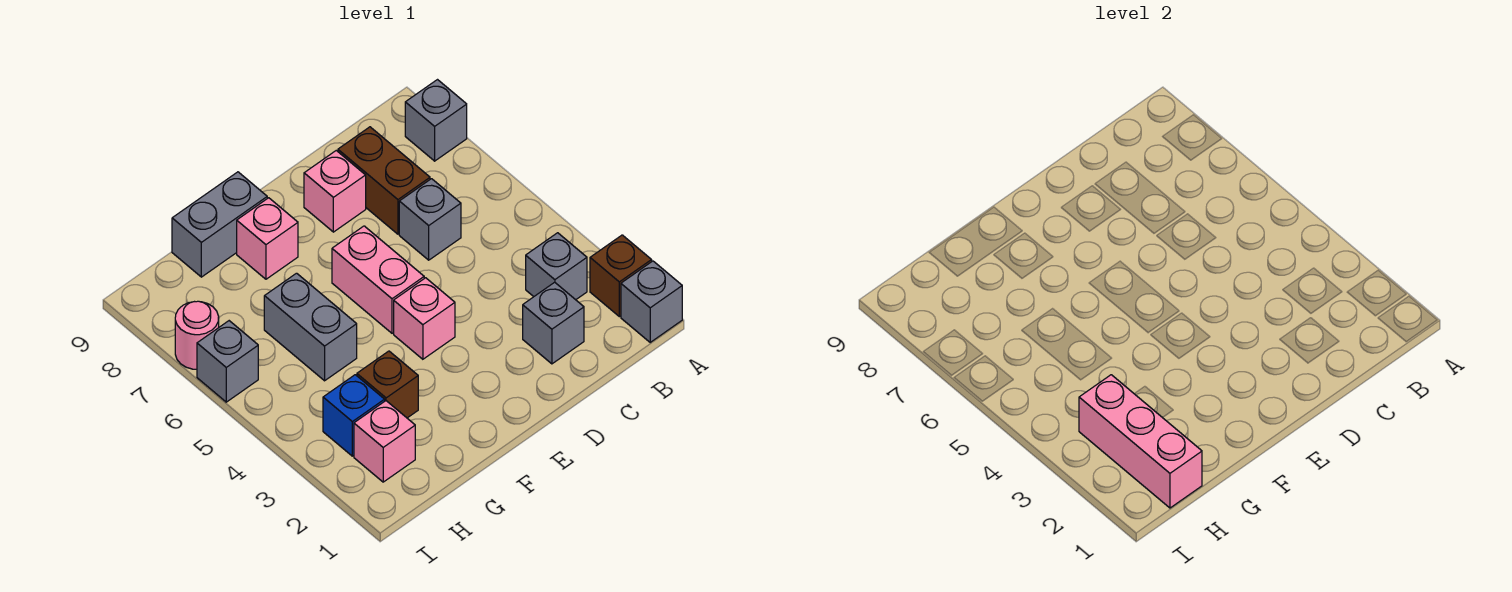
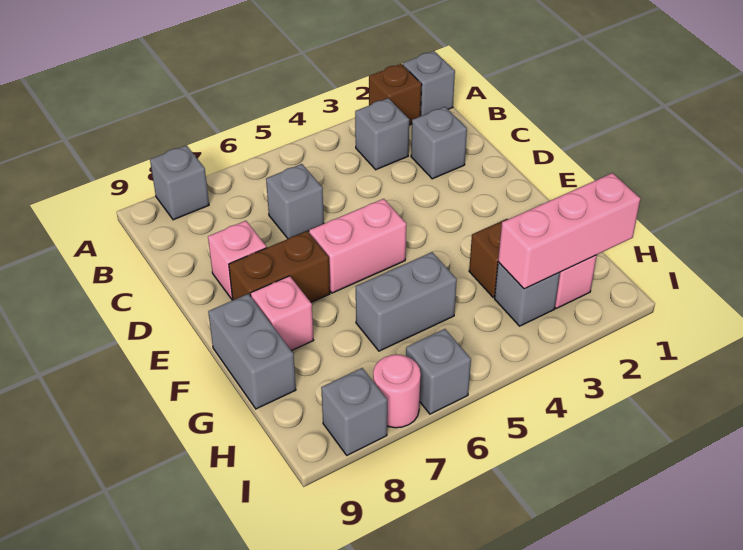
brown brick C7:C8 level 1 -> brown brick E7:E8 level 1
pink brick E4 level 1 -> none
blue brick H3 level 1 -> grey brick H3 level 1
none -> grey brick I8 level 1

